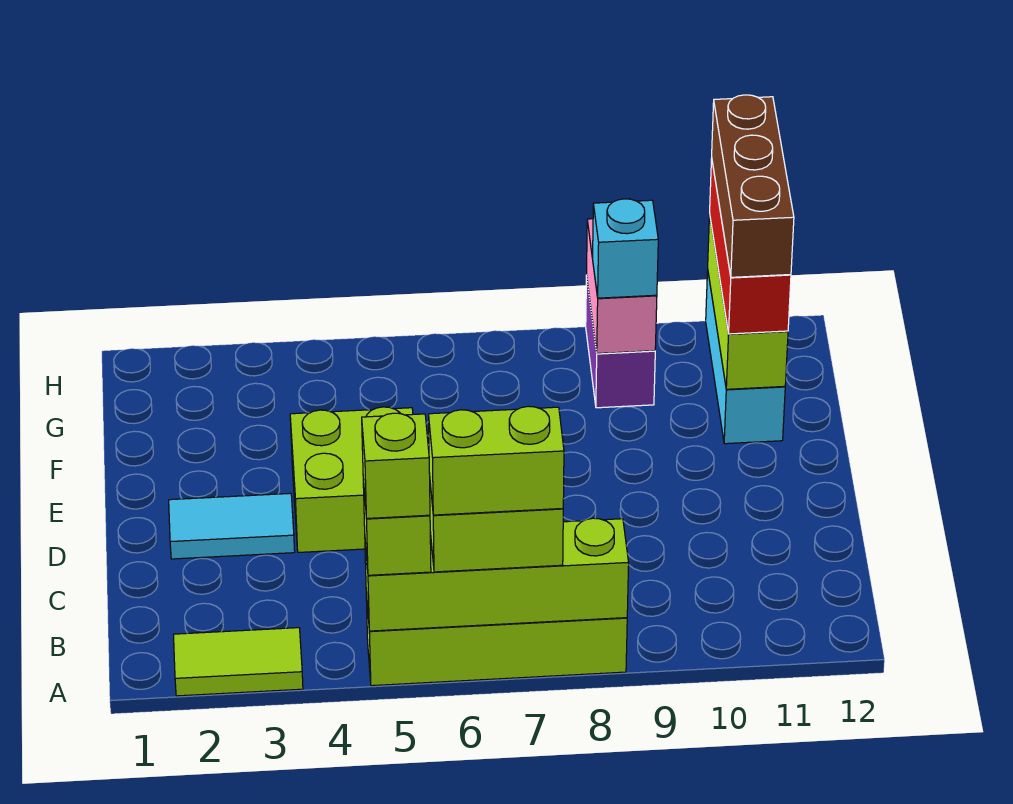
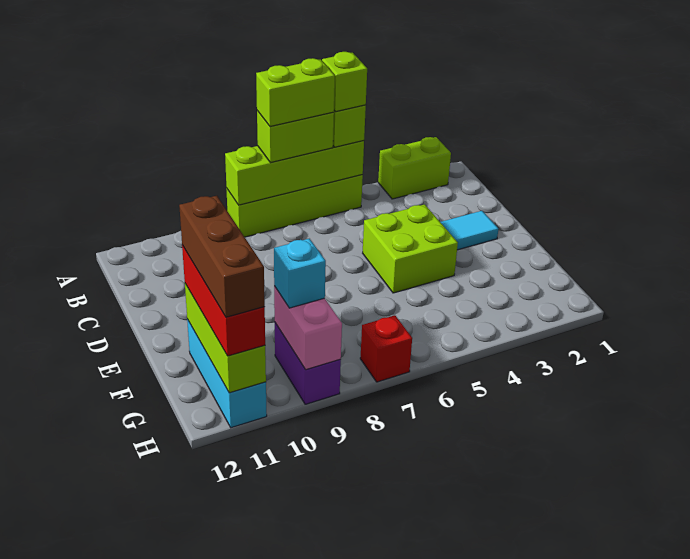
lime tile A2:A3 level 1 -> lime brick A2:A3 level 1
none -> red brick H7 level 1

